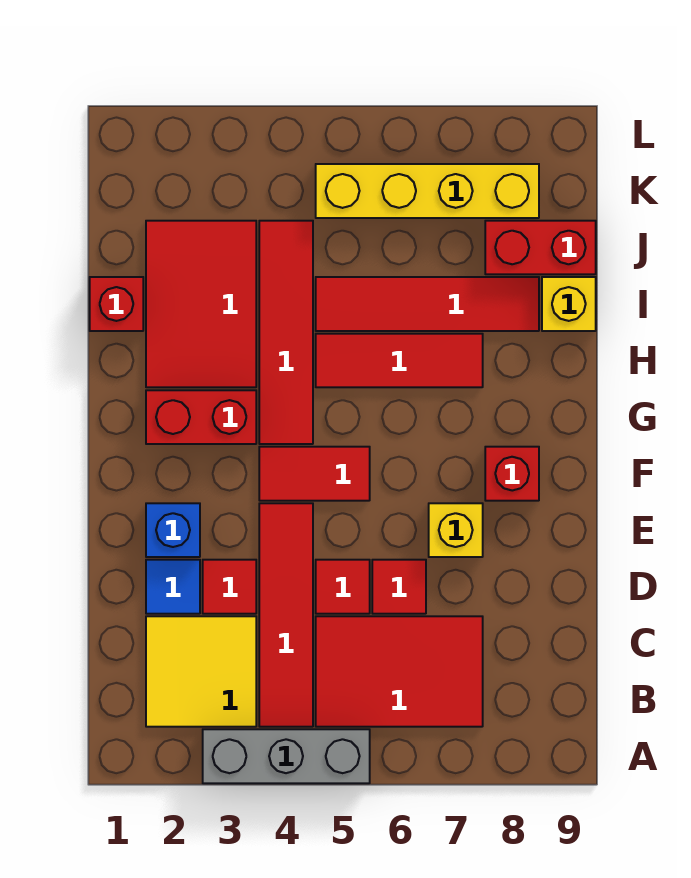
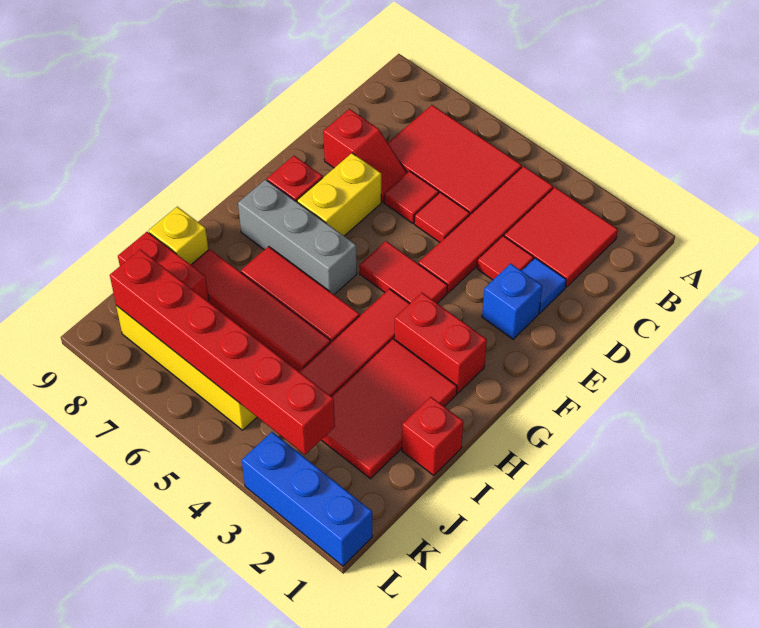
grey brick A3:A5 level 1 -> grey brick G6:G8 level 1
yellow tile B2:C3 level 1 -> red tile B2:C3 level 1
none -> red slope D7:D8 level 1 top 8
yellow brick E7 level 1 -> yellow brick E7:F7 level 1
none -> red brick K3:K8 level 2
none -> blue brick L1:L3 level 1

